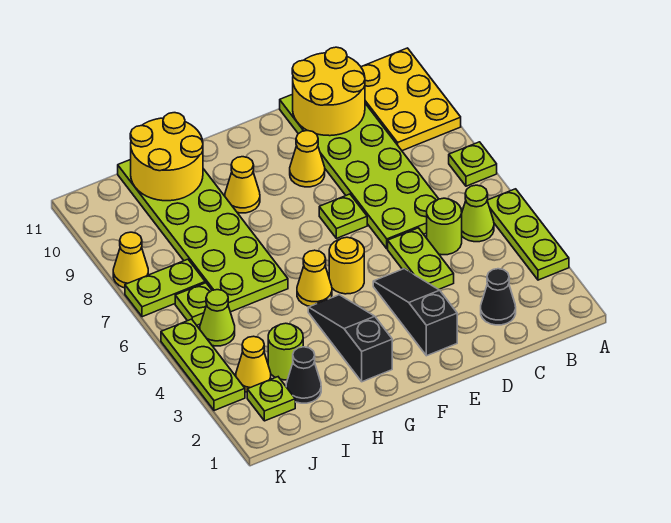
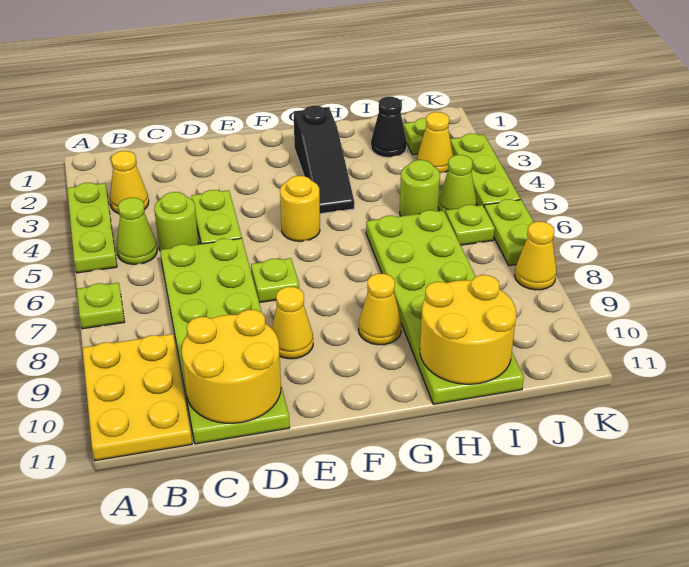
black cone C2 level 1 -> none
black slope E2:E4 level 1 top 2 -> none
yellow cone G5 level 1 -> yellow cone B3 level 1
lime round brick I3 level 1 -> lime round brick I5 level 1
lime plate J7:K7 level 1 -> lime plate K6:K7 level 1

